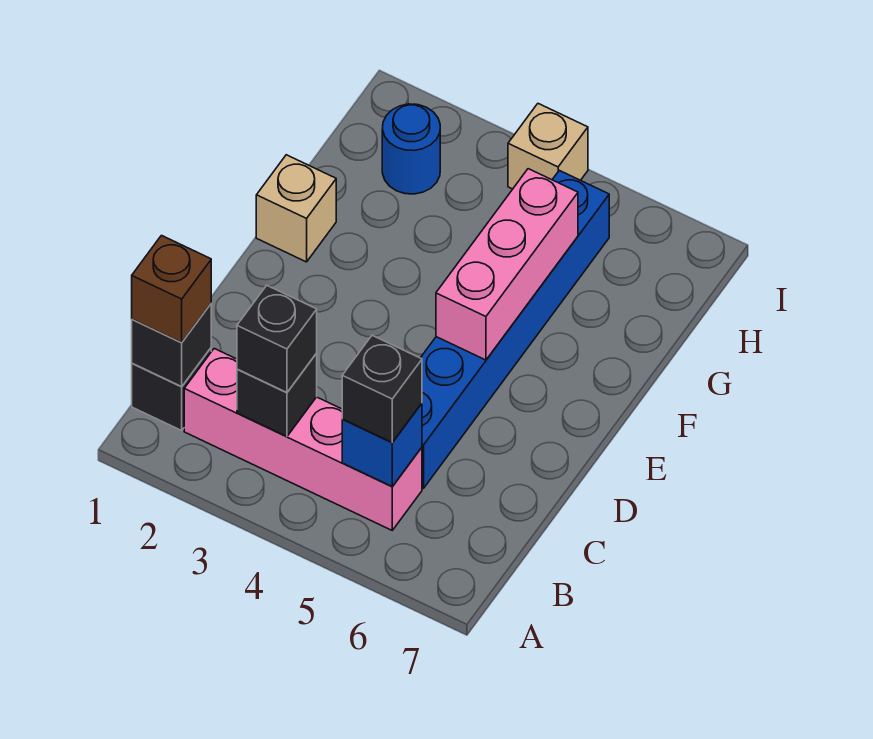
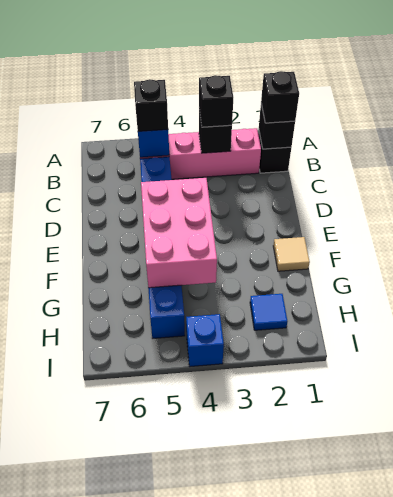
brown brick B1 level 3 -> black brick B1 level 3
pink brick E5:G5 level 2 -> pink brick E4:G5 level 2
tan brick F1 level 1 -> tan tile F1 level 1
blue round brick H2 level 1 -> blue tile H2 level 1
tan brick I4 level 1 -> blue brick I4 level 1

